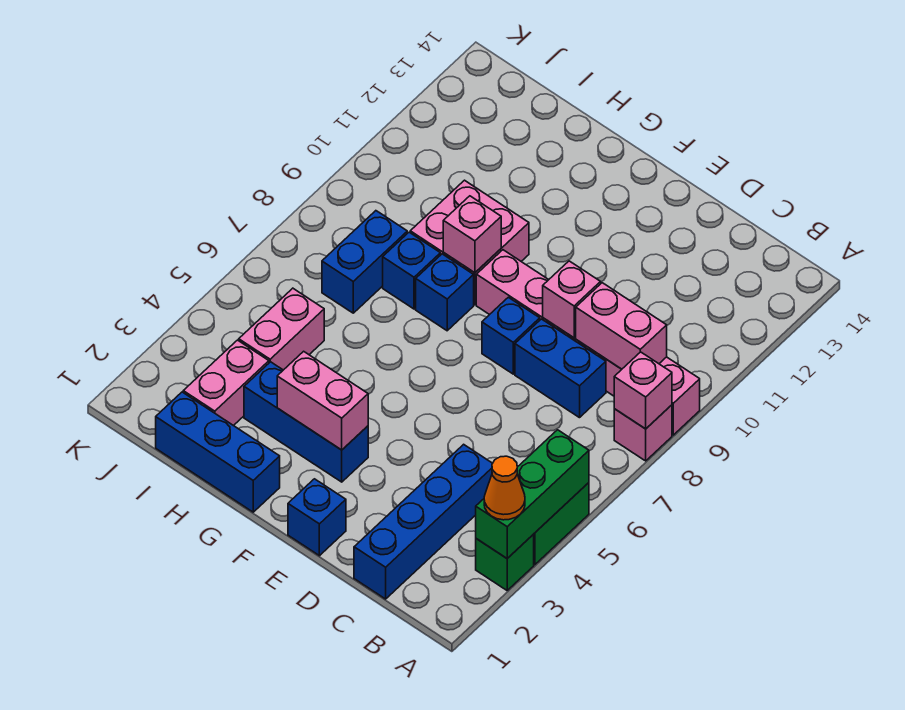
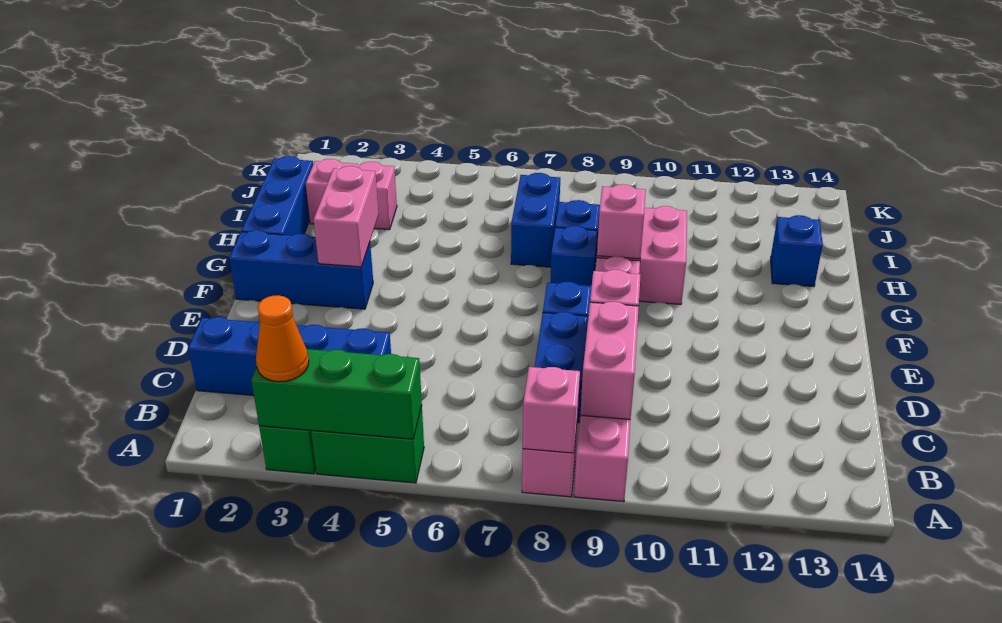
blue brick E1 level 1 -> blue brick H13 level 1
blue brick F3:H3 level 1 -> blue brick F1:F3 level 1
pink brick I4:I5 level 1 -> none
blue brick I7:I8 level 1 -> blue brick H7:I7 level 1

